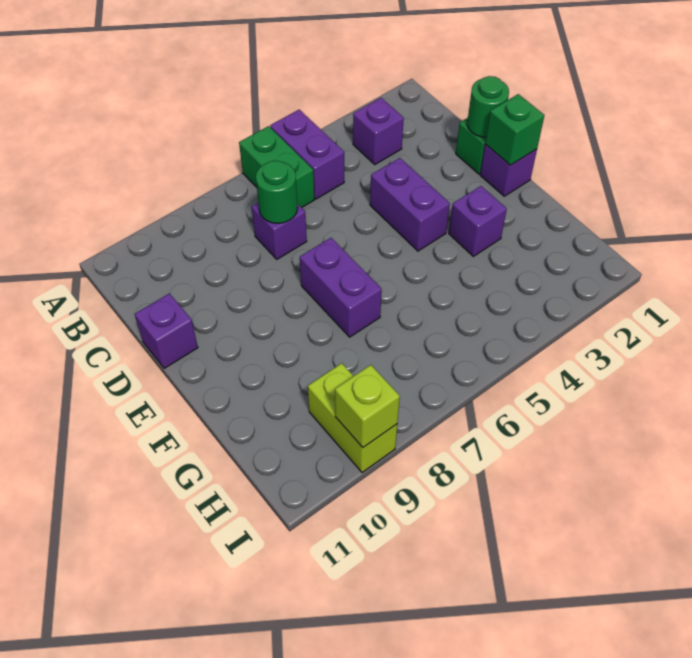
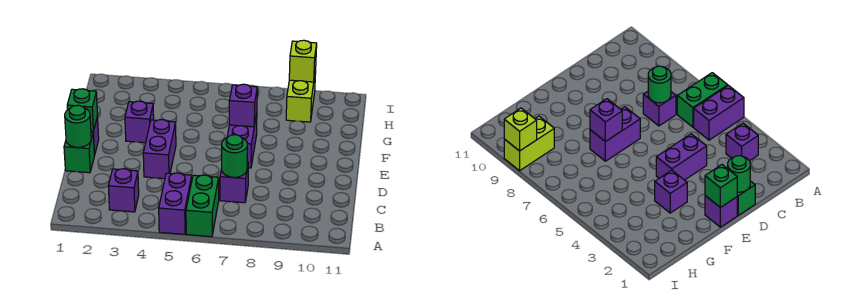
purple brick D11 level 1 -> purple brick F7 level 2

